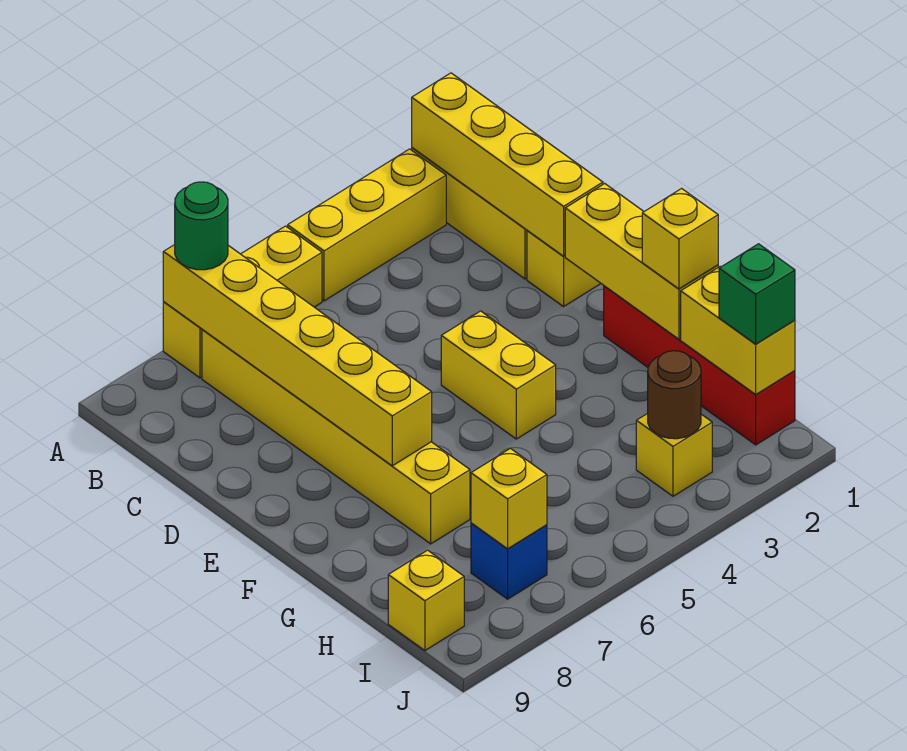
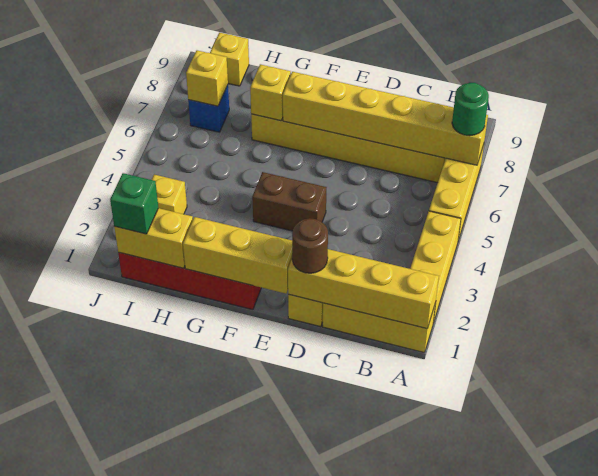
yellow brick E4:F4 level 1 -> brown brick E4:F4 level 1
yellow brick G1 level 3 -> yellow brick G7 level 2
brown round brick I3 level 2 -> brown round brick D1 level 3

